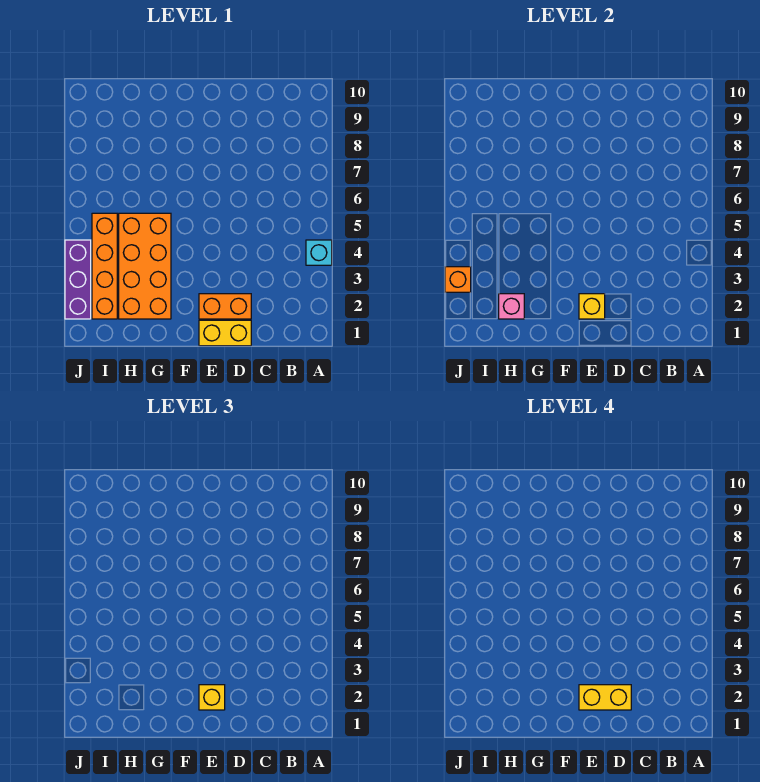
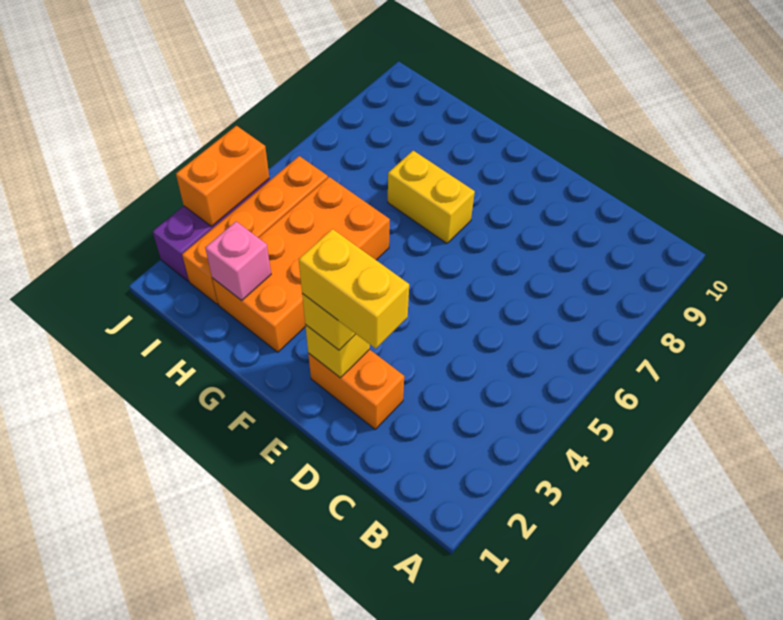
cyan brick A4 level 1 -> none
yellow brick D1:E1 level 1 -> yellow brick F7:G7 level 1
orange brick J3 level 2 -> orange brick J3:J4 level 2

